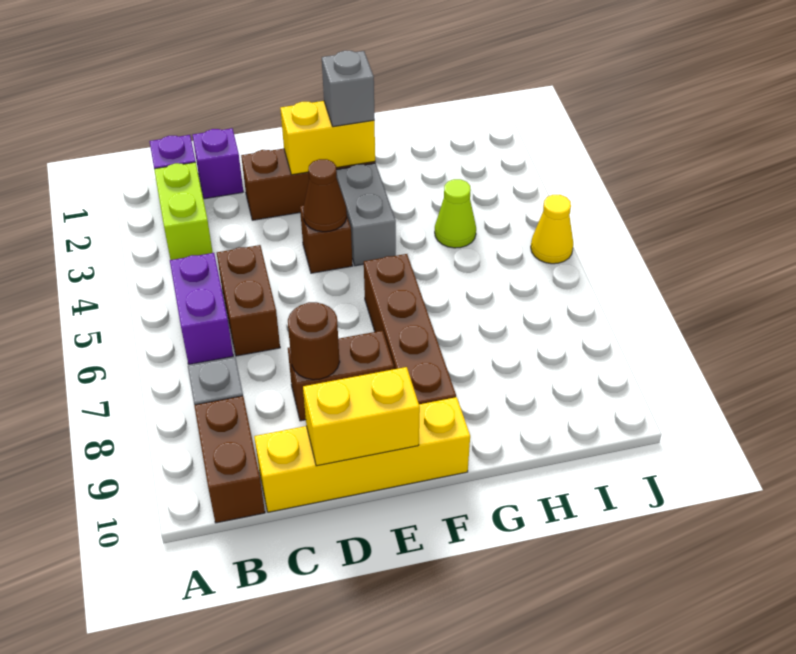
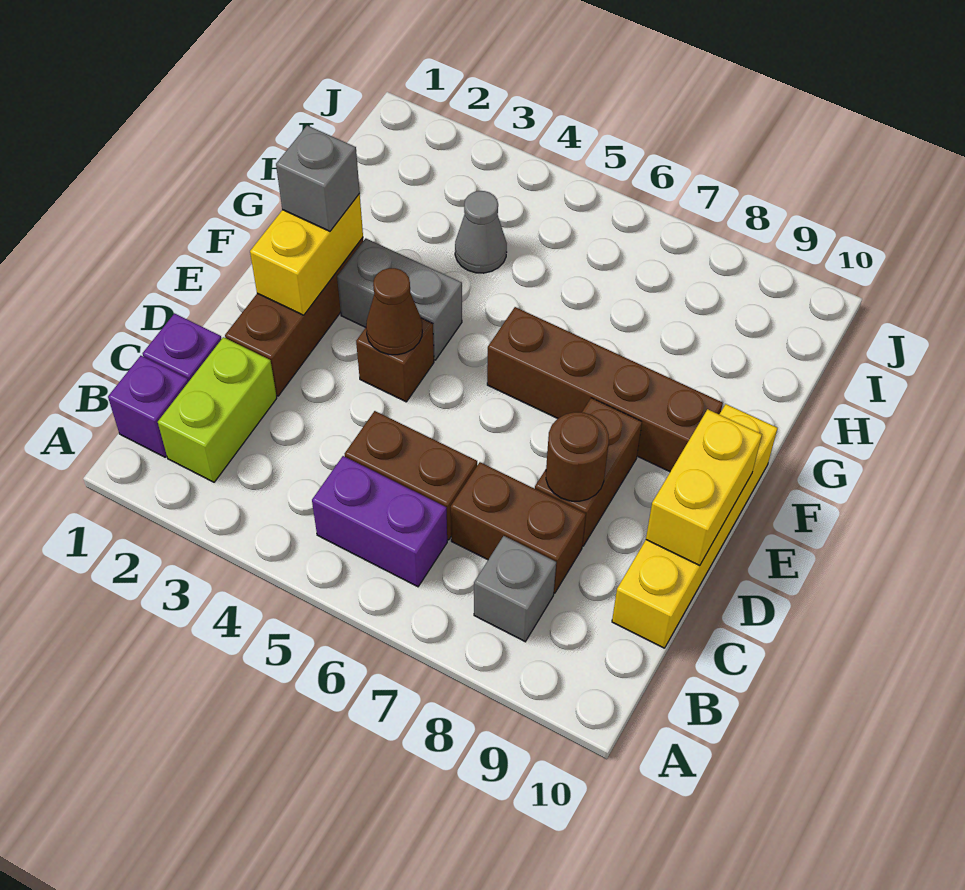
lime brick B2:B3 level 1 -> lime brick B2:C2 level 1
brown brick B9:B10 level 1 -> brown brick C7:C8 level 1
lime cone H4 level 1 -> grey cone H4 level 1
yellow cone J5 level 1 -> none

